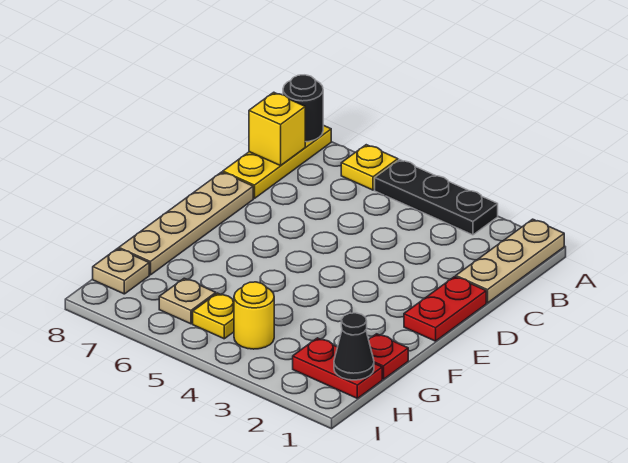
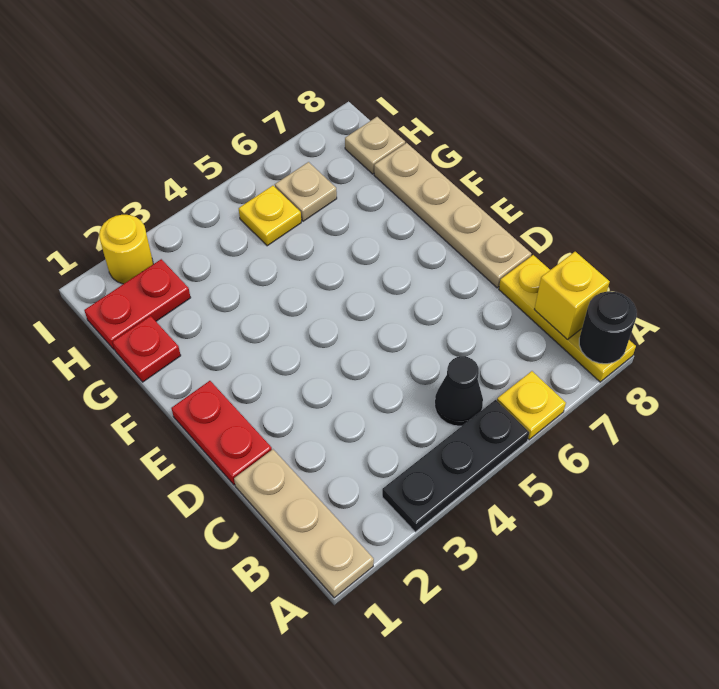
black cone H1 level 2 -> black cone B5 level 1
yellow round brick H4 level 1 -> yellow round brick I2 level 1

